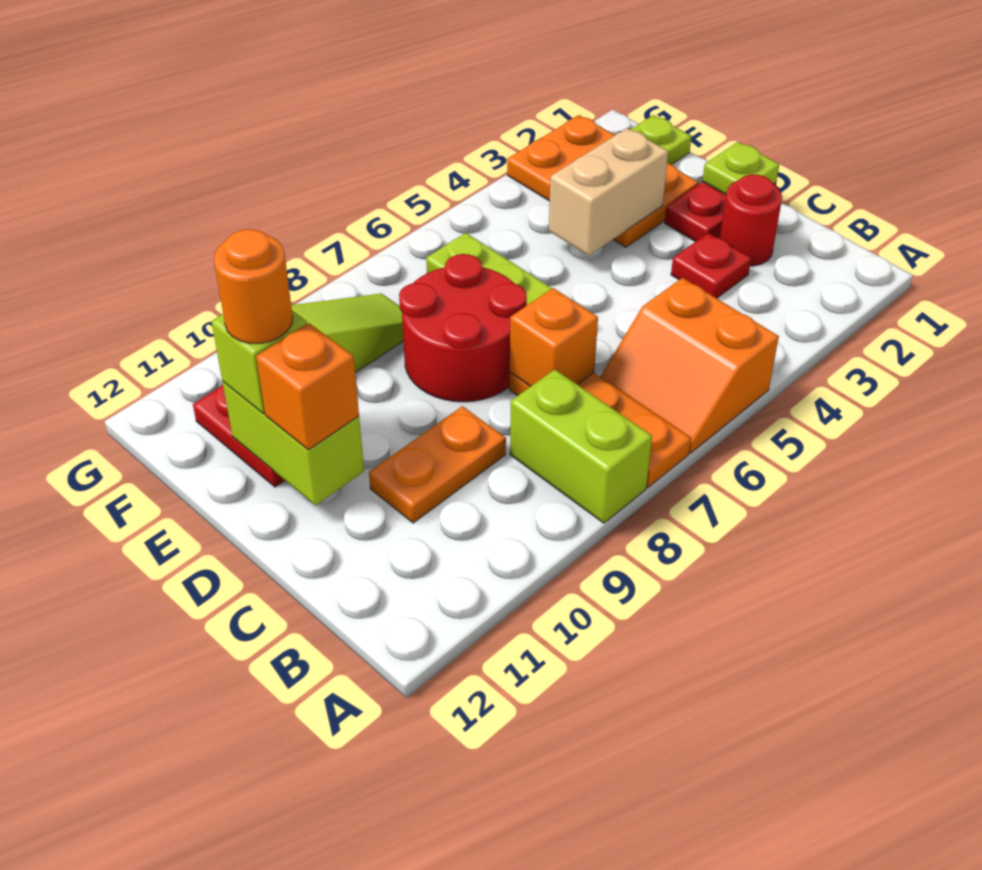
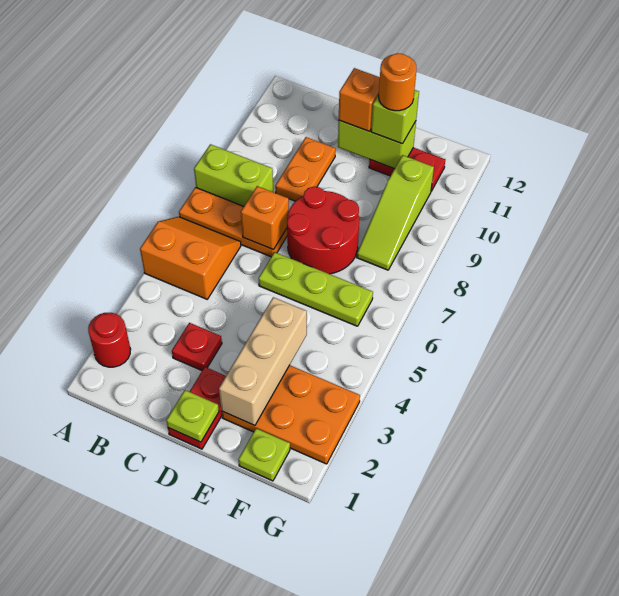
red round brick C2 level 1 -> red round brick A2 level 1
tan brick E3:E4 level 2 -> tan brick E2:E4 level 2

